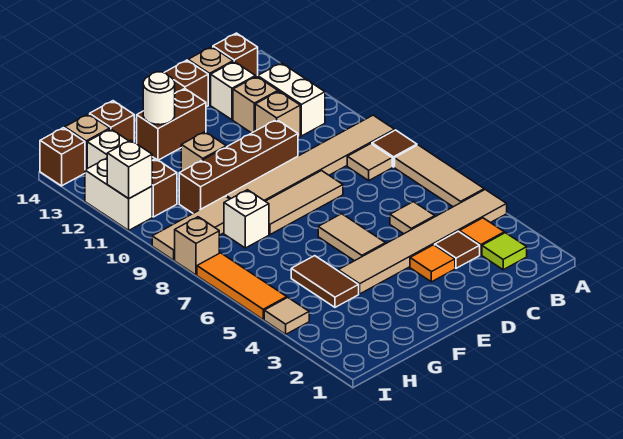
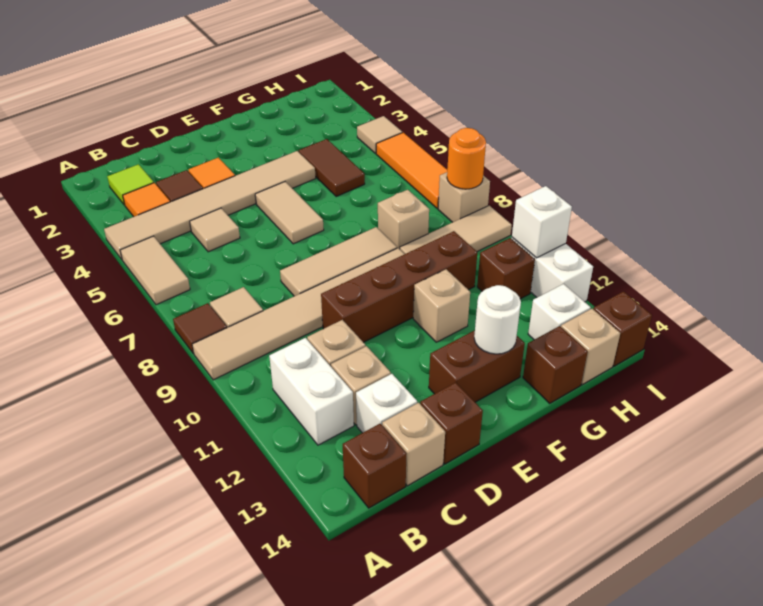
tan tile A5:A7 level 1 -> tan tile A5:A6 level 1
white brick G8 level 1 -> tan brick G8 level 1
none -> orange round brick I8 level 2

